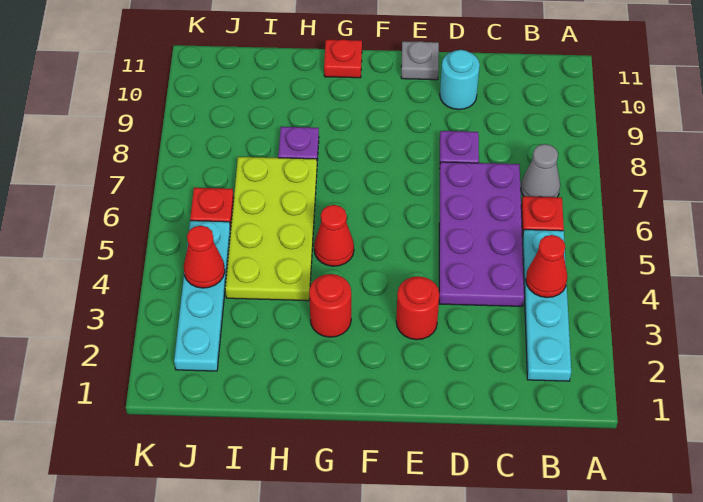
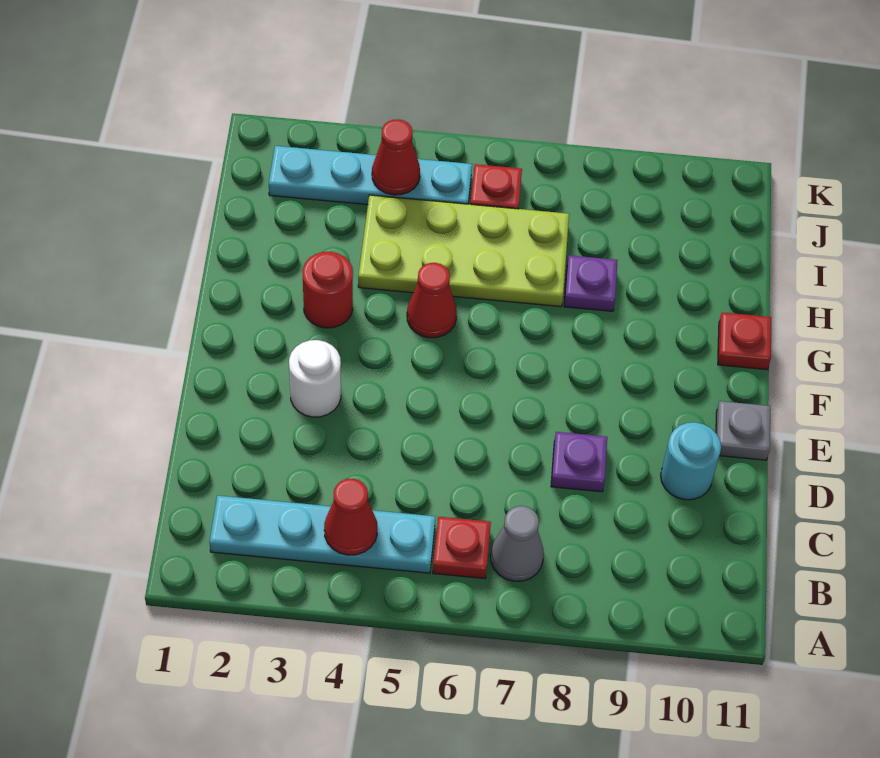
purple plate C4:D7 level 1 -> none
red round brick E3 level 1 -> white round brick E3 level 1

